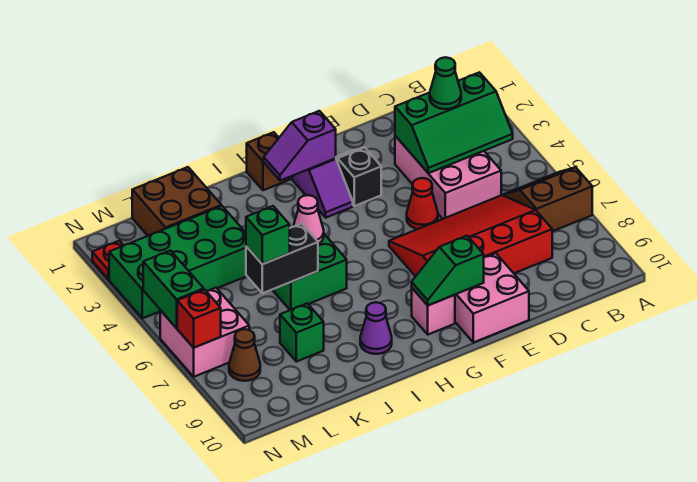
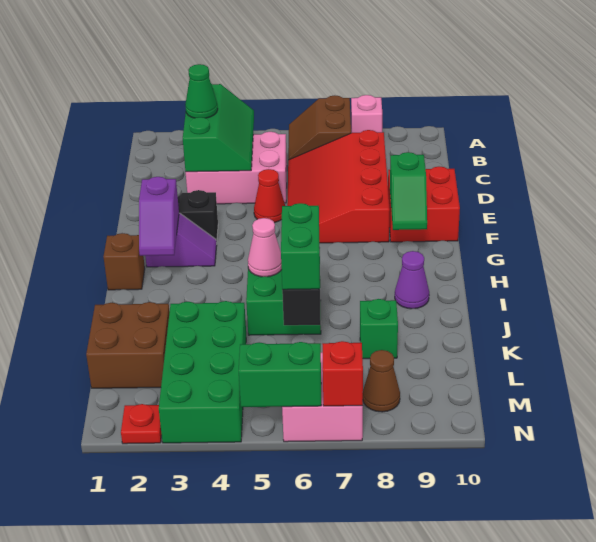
pink brick E9:F10 level 1 -> red brick E9:F10 level 1
pink brick G9 level 1 -> pink brick A8 level 1
green brick K6 level 3 -> green brick J6:K6 level 3

